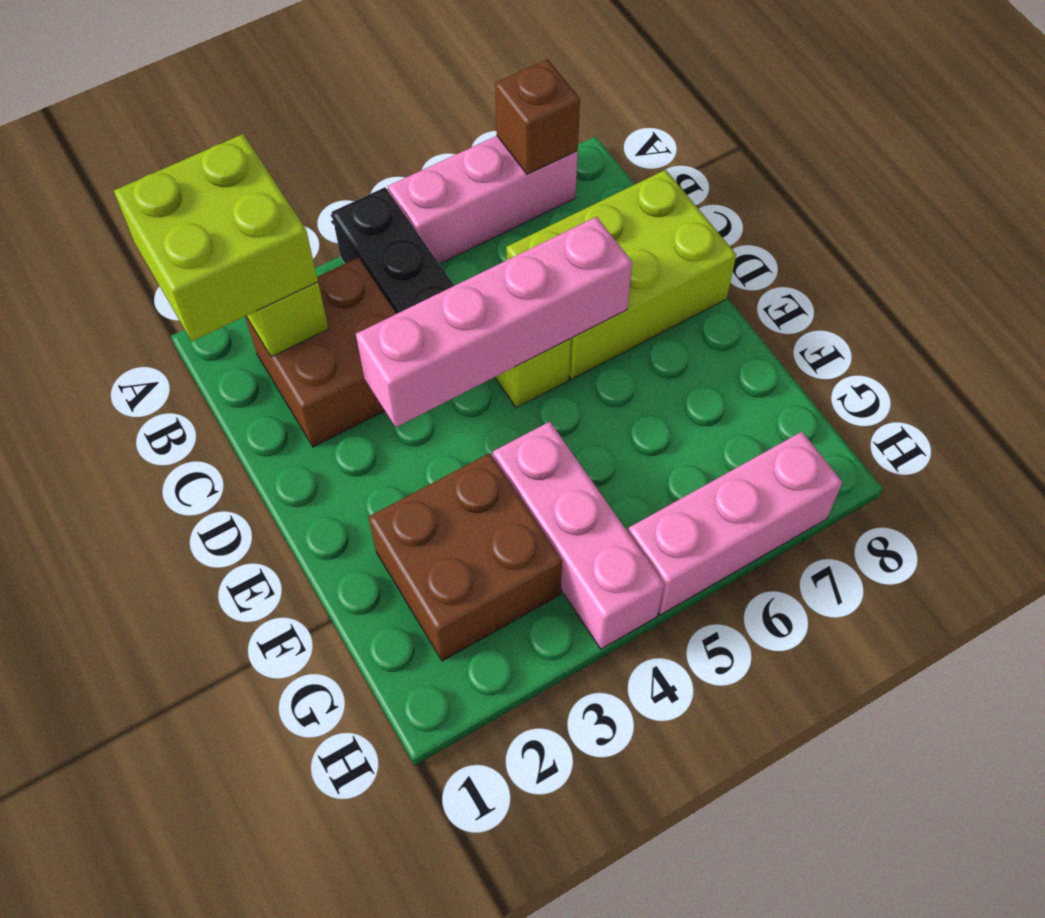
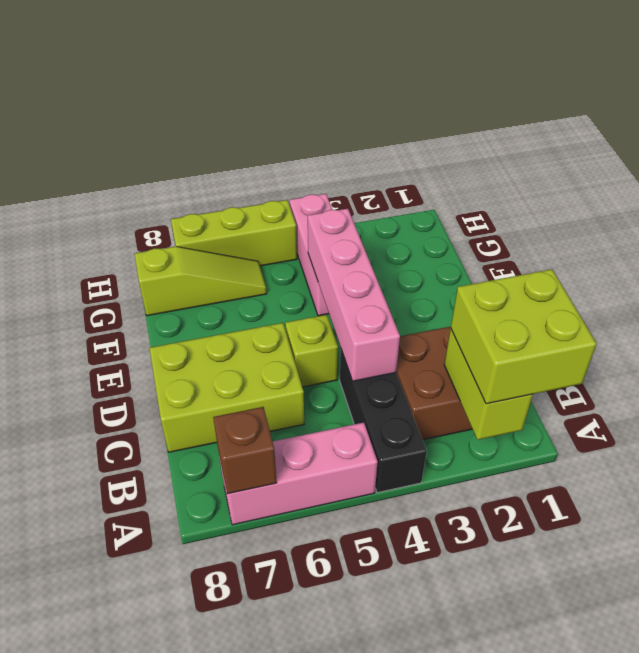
pink brick D3:D6 level 2 -> pink brick C4:F4 level 2
brown brick F2:G3 level 1 -> none
none -> lime slope G6:G8 level 1 top 8
pink brick H5:H7 level 1 -> lime brick H5:H7 level 1

